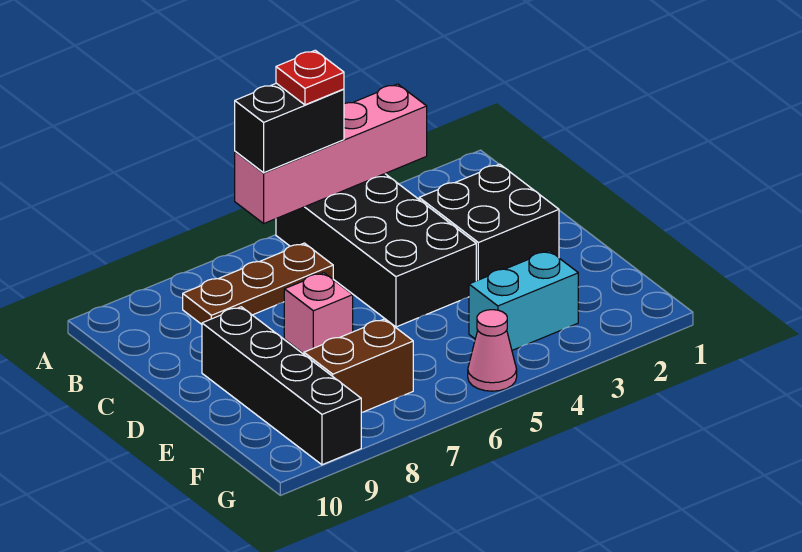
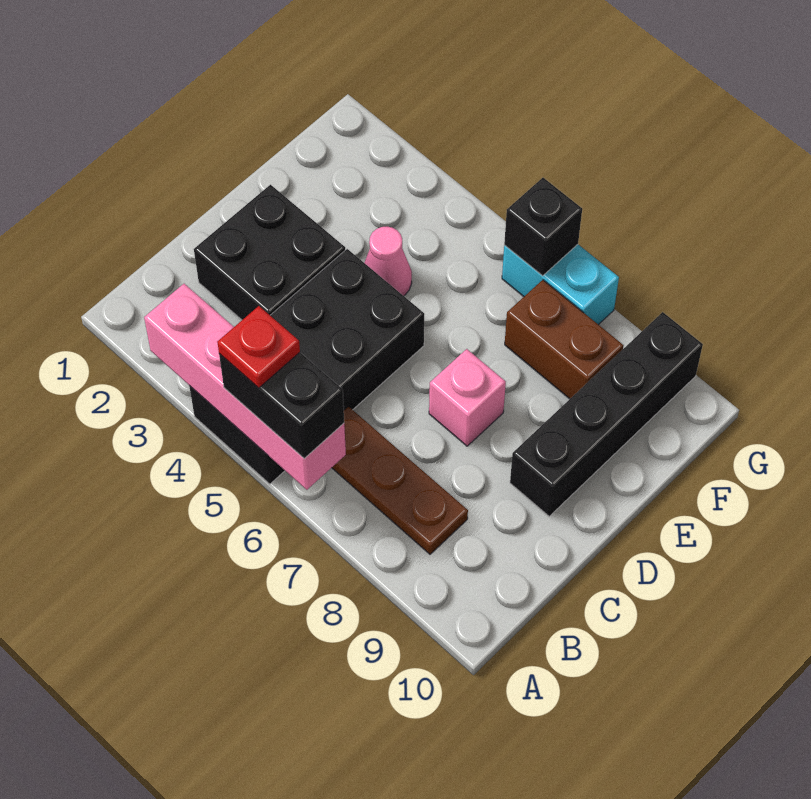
cyan brick F3:F4 level 1 -> cyan brick G6:G7 level 1
pink cone G5 level 1 -> pink cone E4 level 1
none -> black brick G6 level 2

